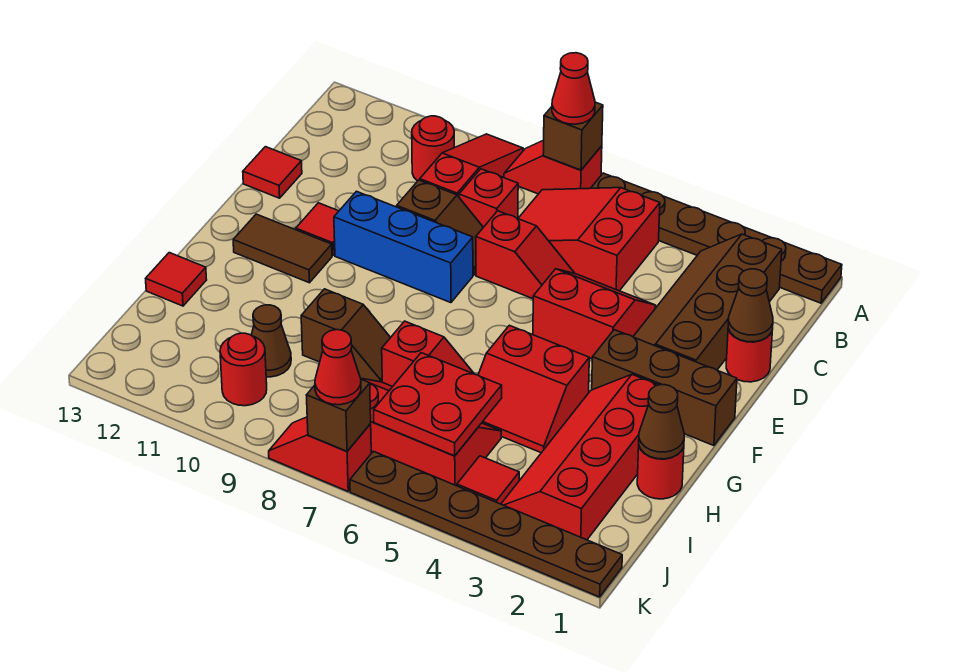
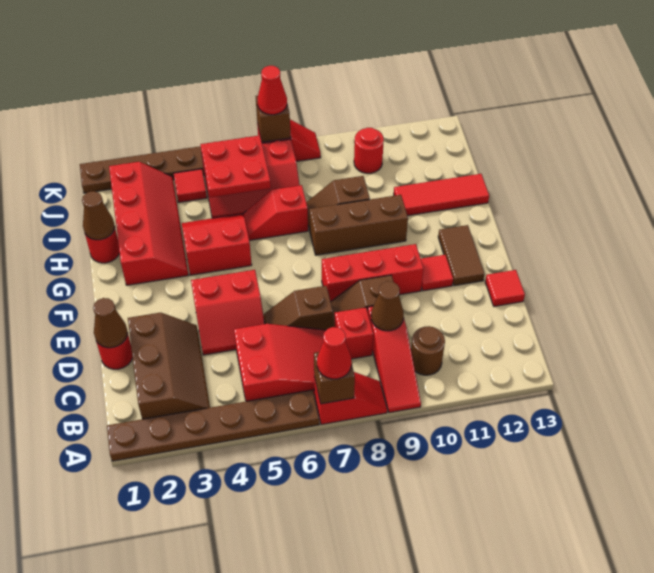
brown slope B2:E3 level 1 top 2 -> brown slope B2:D3 level 1 top 2
red round brick B10 level 1 -> brown round brick B10 level 1
red slope D6:D7 level 1 top 7 -> brown slope D6:D7 level 1 top 7
blue brick E8:E10 level 1 -> red brick E8:E10 level 1
brown brick F1:F3 level 1 -> brown brick G8:G10 level 1
brown tile F11:F12 level 1 -> brown tile E12:F12 level 1
red tile H13 level 1 -> red tile H11:H13 level 1
brown cone I10 level 1 -> brown cone C9 level 2

